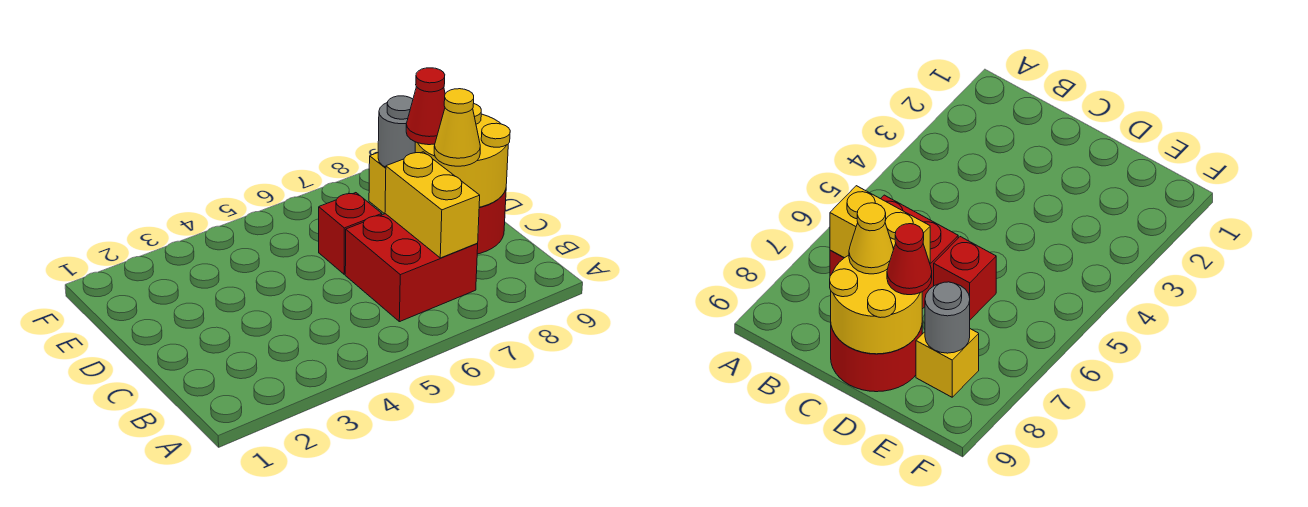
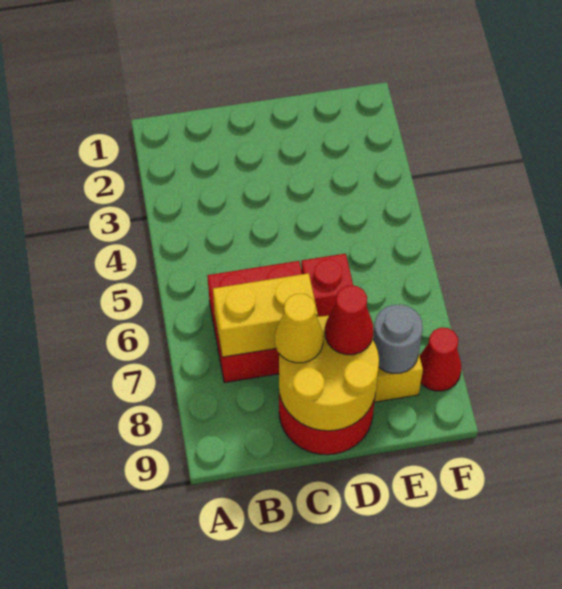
none -> red cone F8 level 1

